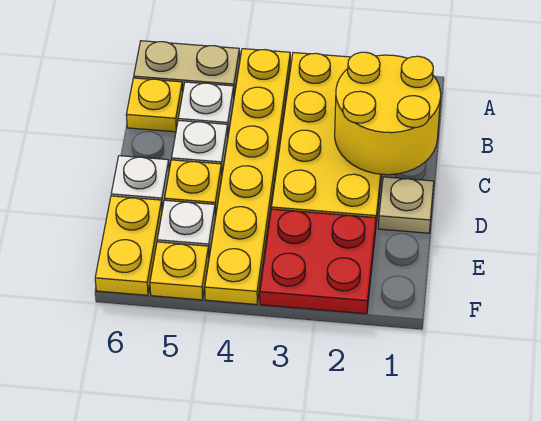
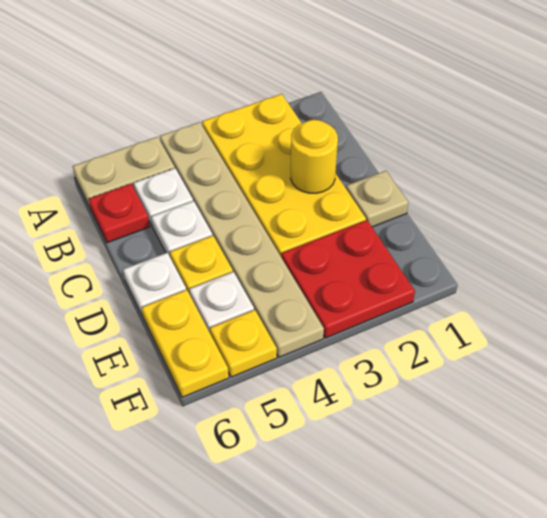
yellow plate A4:F4 level 1 -> tan plate A4:F4 level 1
yellow round brick B1:C2 level 2 -> yellow round brick C2 level 2
yellow plate B6 level 1 -> red plate B6 level 1

